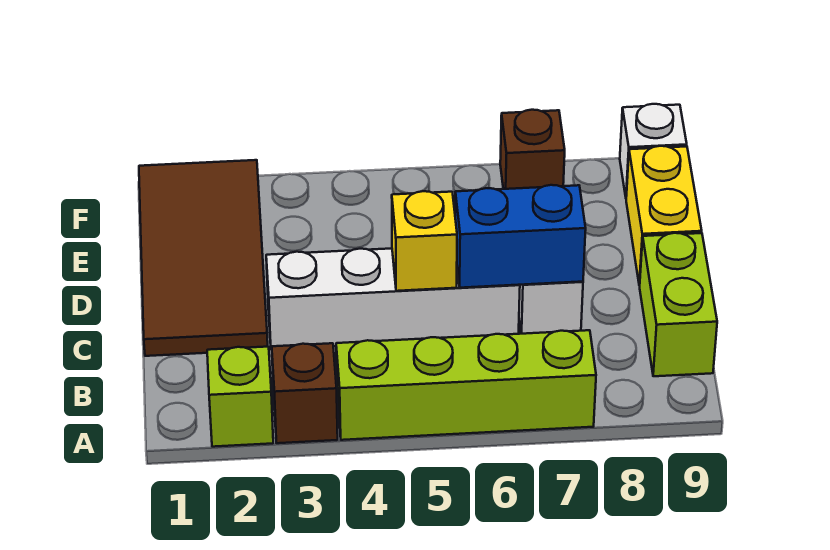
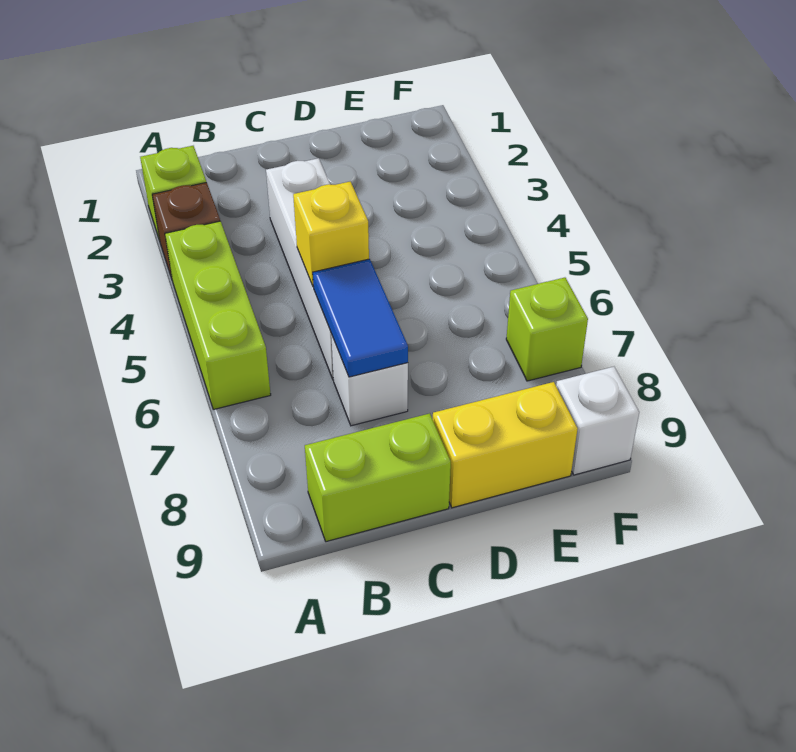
lime brick A4:A7 level 1 -> lime brick A4:A6 level 1
brown tile C1:F2 level 1 -> none
blue brick C6:C7 level 2 -> blue tile C6:C7 level 2
brown brick F7 level 1 -> lime brick F7 level 1

